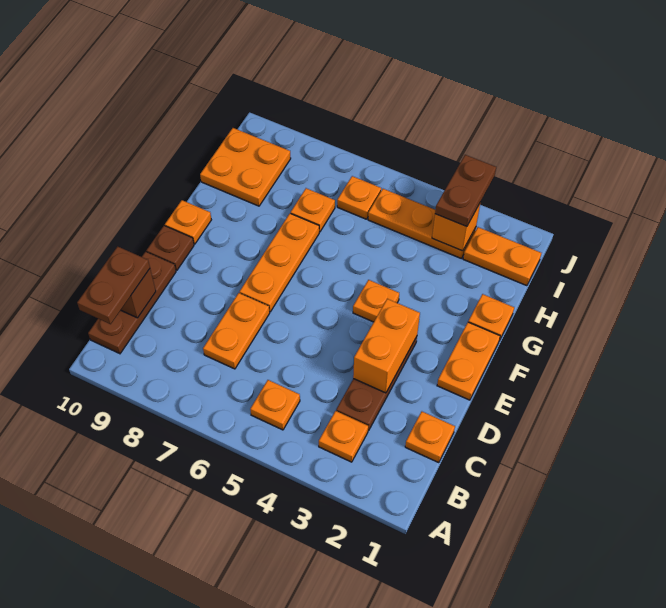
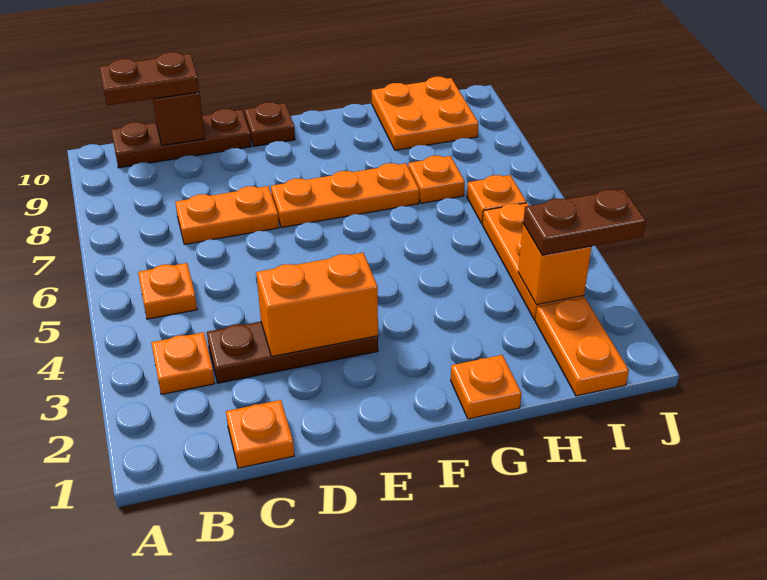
orange plate E1:F1 level 1 -> none
orange plate F4 level 1 -> none
orange plate F10 level 1 -> none

